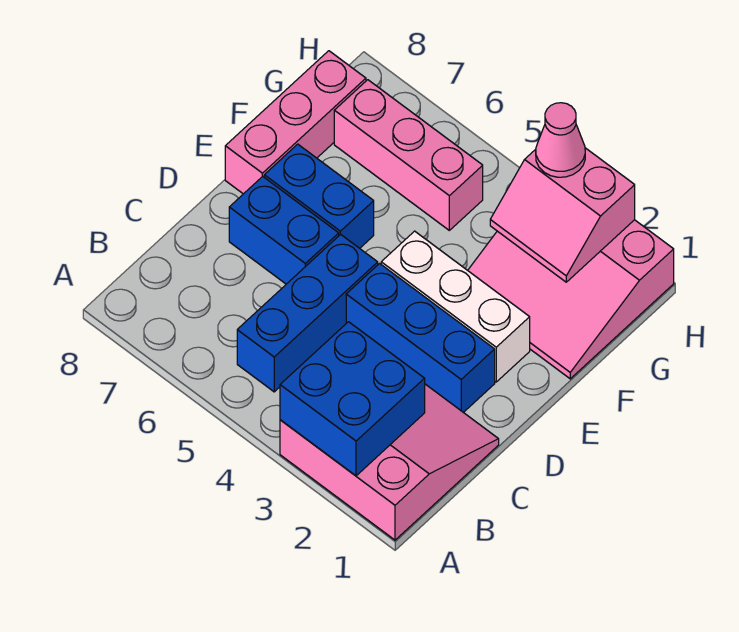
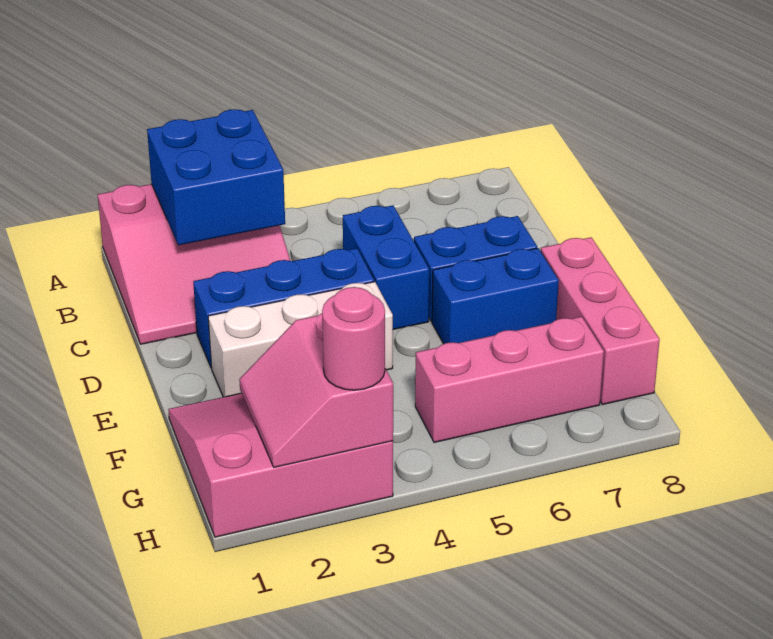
blue brick B5:D5 level 1 -> blue brick C5:D5 level 1
pink slope G2:H3 level 2 top H -> pink slope G2:H3 level 2 top 3
pink cone H3 level 3 -> pink round brick H3 level 3

